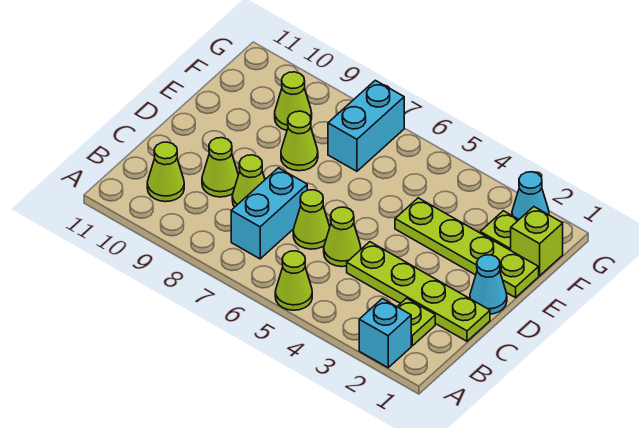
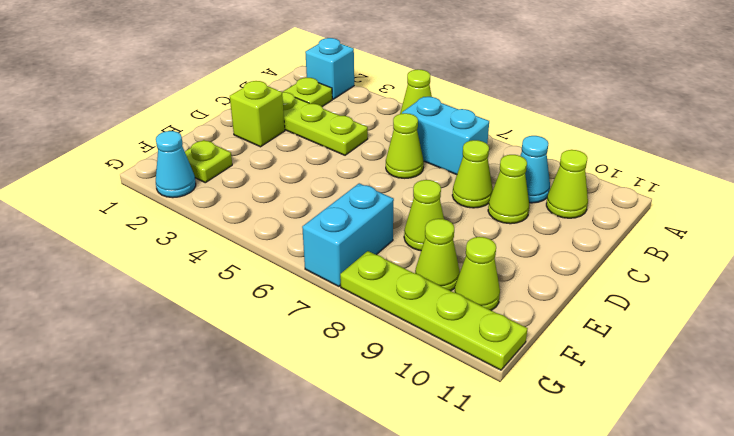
cyan brick B7:C7 level 1 -> cyan brick B6:B7 level 1
lime cone C5 level 1 -> lime cone F10 level 1
cyan cone D1 level 1 -> cyan cone B9 level 1
lime plate E1:E4 level 1 -> lime plate G8:G11 level 1
lime brick F1 level 1 -> lime brick D2 level 1

